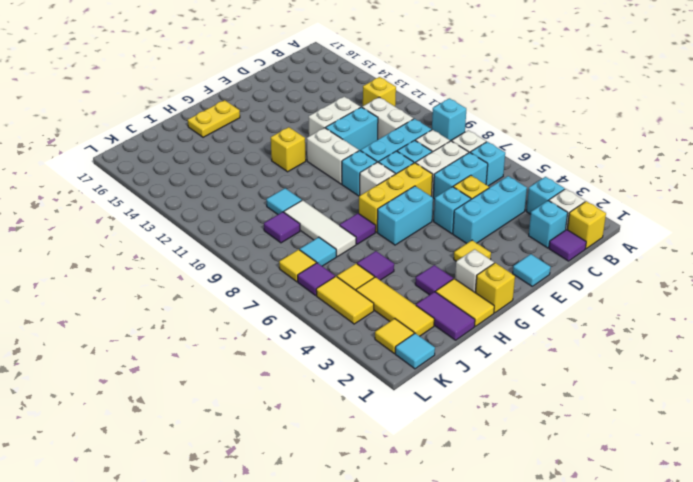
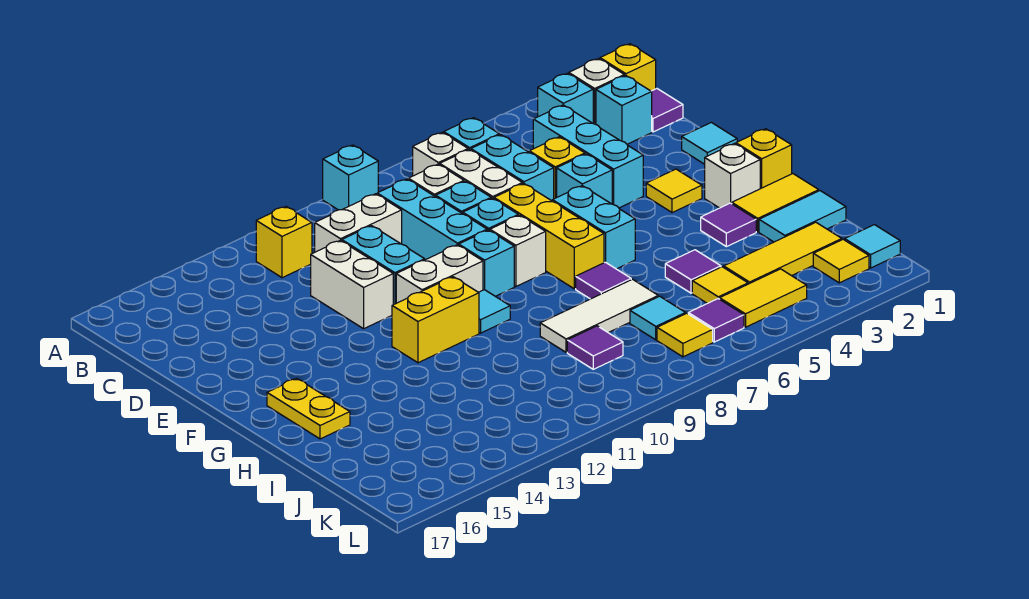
yellow brick G12 level 1 -> yellow brick G11:G12 level 1
purple tile I1:I2 level 1 -> cyan tile I1:I2 level 1
cyan tile I10 level 1 -> cyan tile G10 level 1

